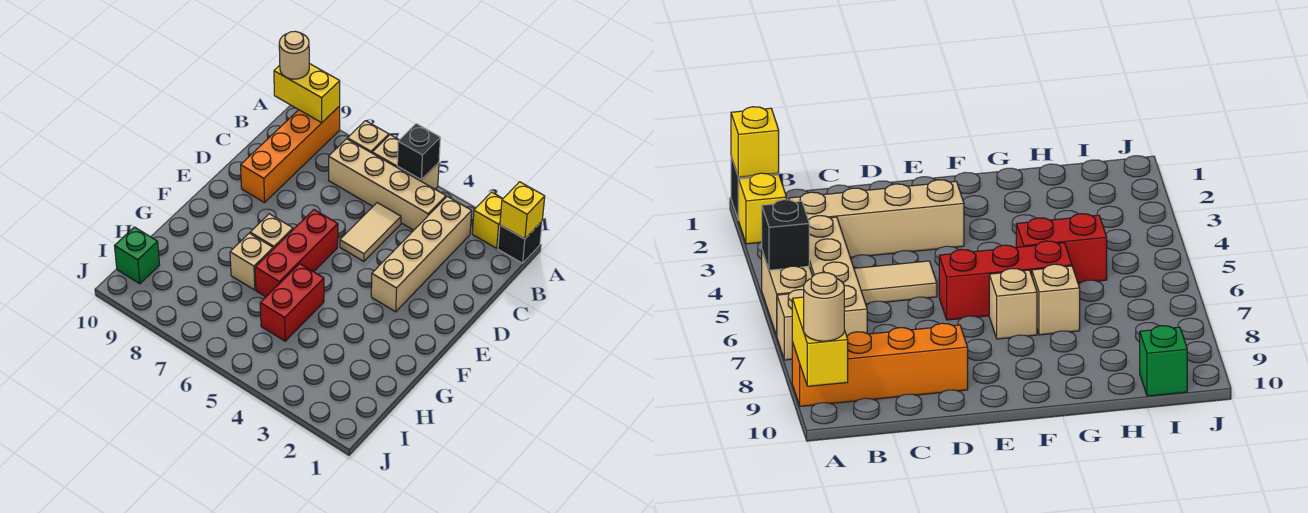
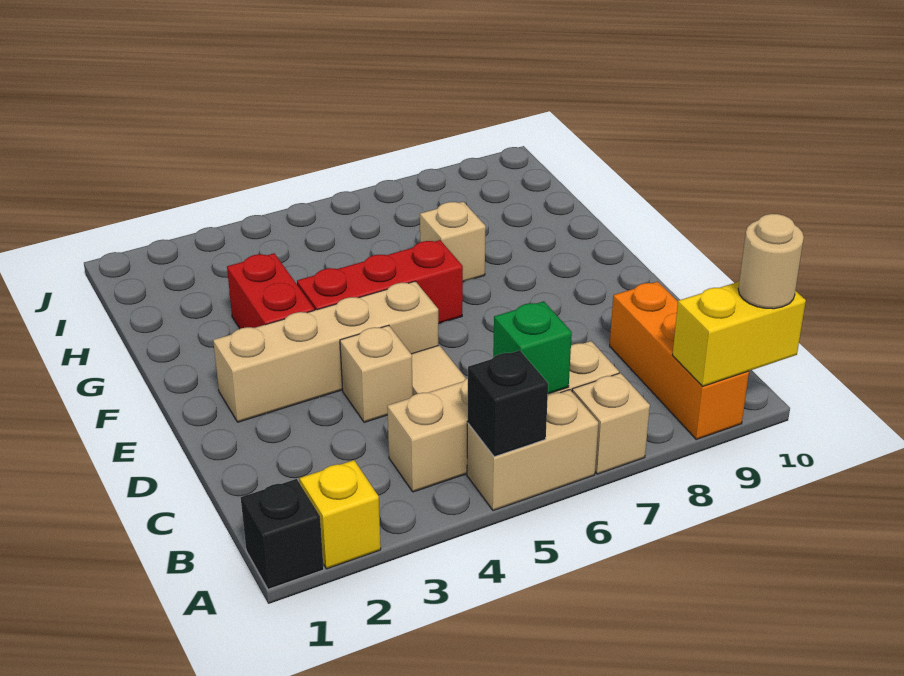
yellow brick A1 level 2 -> none
orange brick A9:D9 level 1 -> orange brick A9:C9 level 1
tan brick B3:E3 level 1 -> tan brick E2:E5 level 1
red brick E6:G6 level 1 -> red brick F4:F6 level 1
tan brick F7 level 1 -> tan brick D4 level 1
red brick G5:H5 level 1 -> red brick F3:G3 level 1
green brick I10 level 1 -> green brick B6 level 2

